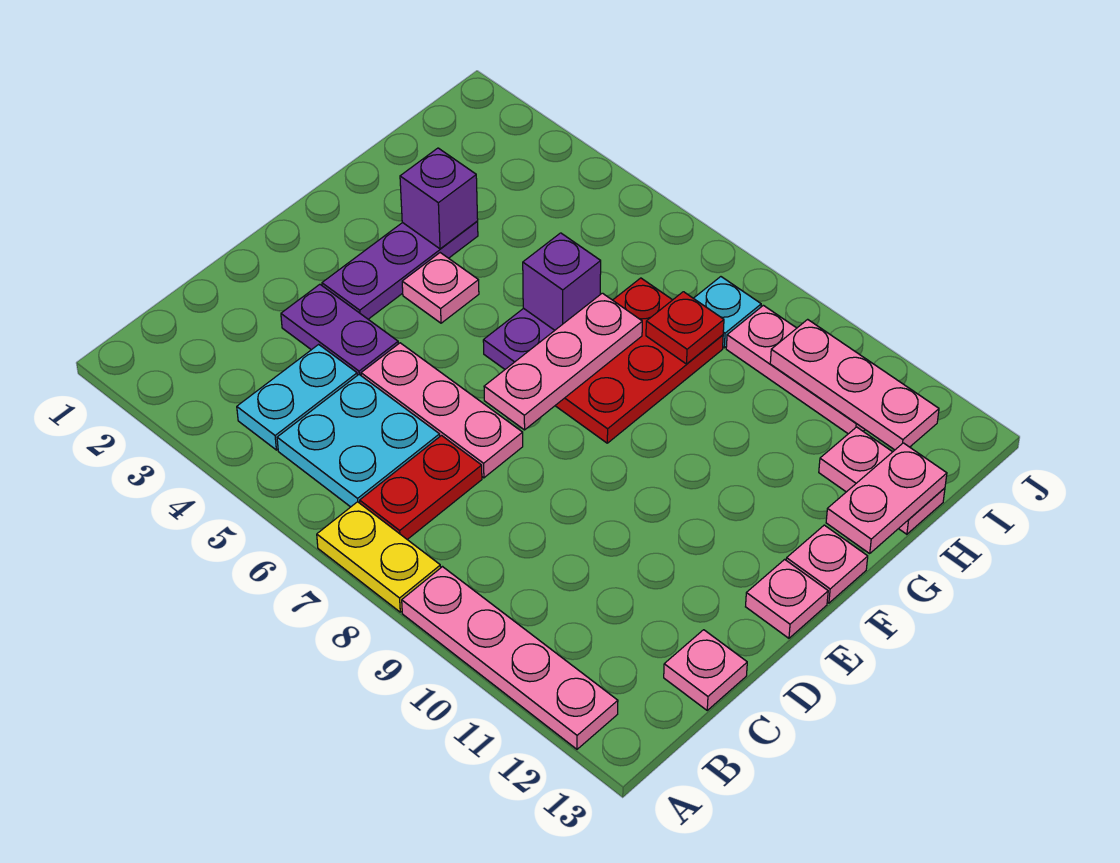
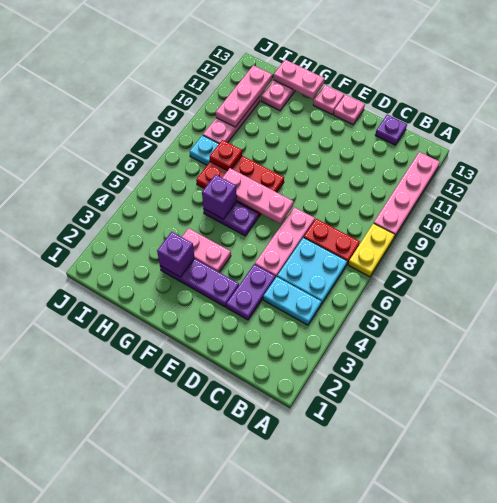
pink plate C13 level 1 -> purple plate C13 level 1
pink plate F4 level 1 -> pink plate F4:G4 level 1

